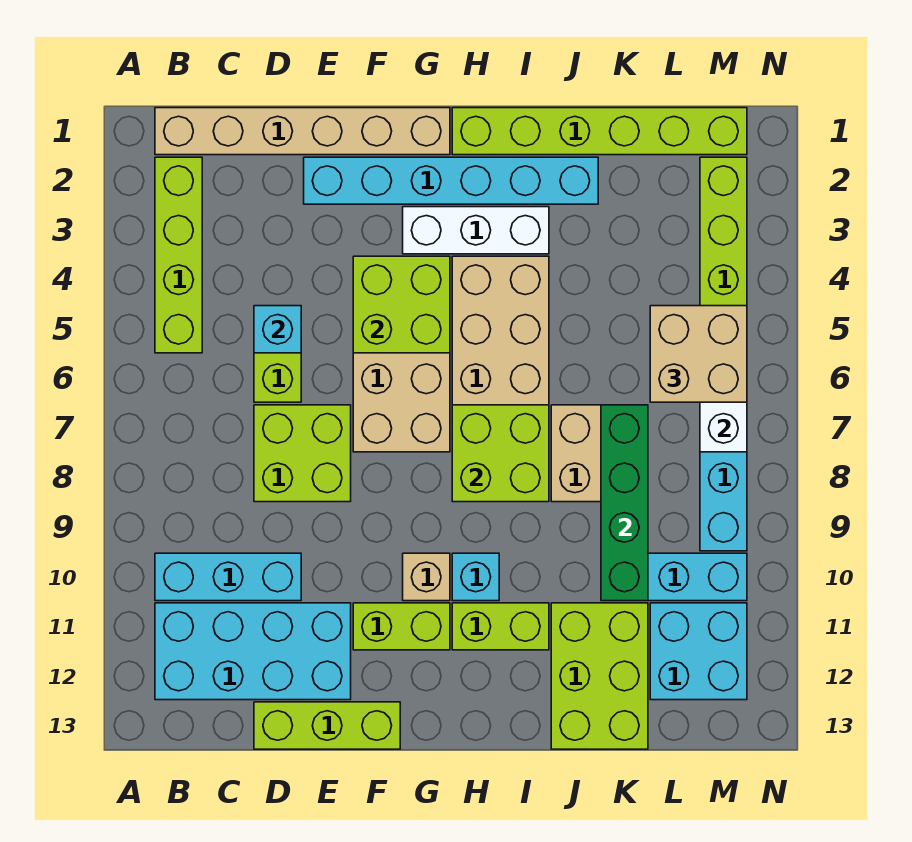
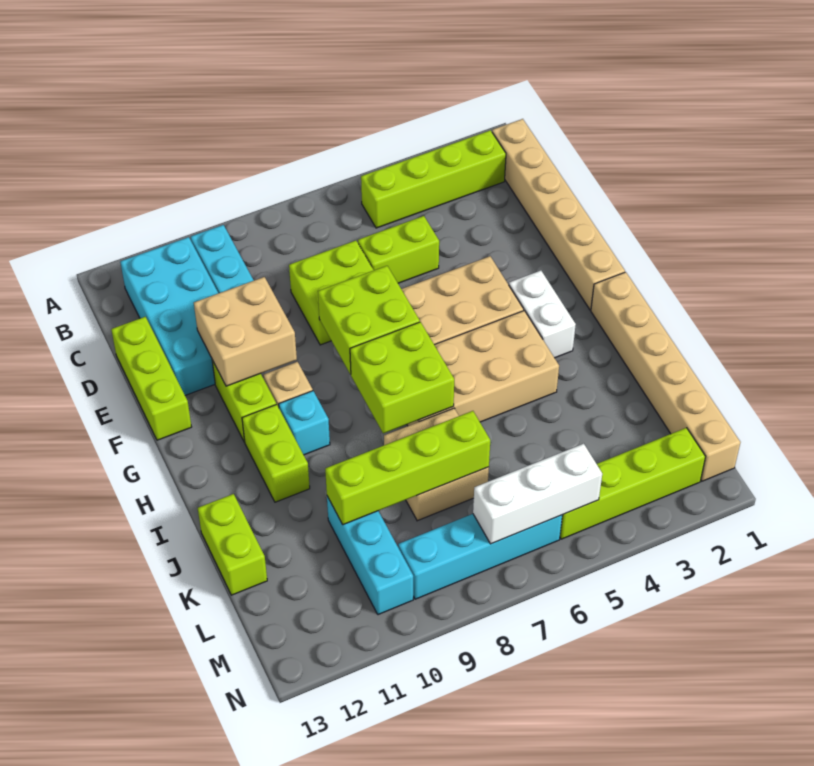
cyan brick D5 level 2 -> none
cyan brick E2:J2 level 1 -> none
lime brick F4:G5 level 2 -> lime brick F7:G8 level 2
white brick G3:I3 level 1 -> white brick G3:H3 level 1
lime brick H1:M1 level 1 -> tan brick H1:M1 level 1
lime brick J11:K13 level 1 -> lime brick J13:K13 level 1
green brick K7:K10 level 2 -> lime brick K7:K10 level 2
tan brick L5:M6 level 3 -> tan brick E10:F11 level 2
cyan brick L11:M12 level 1 -> none

